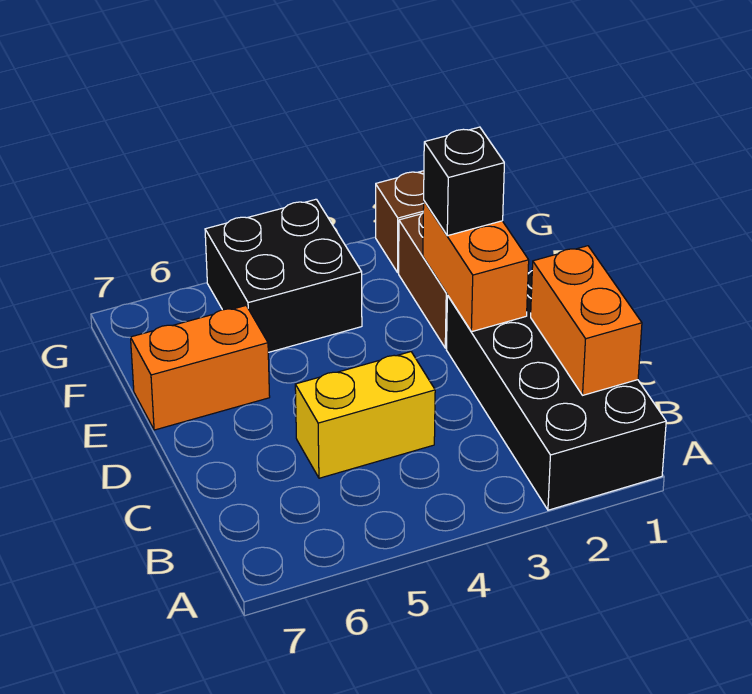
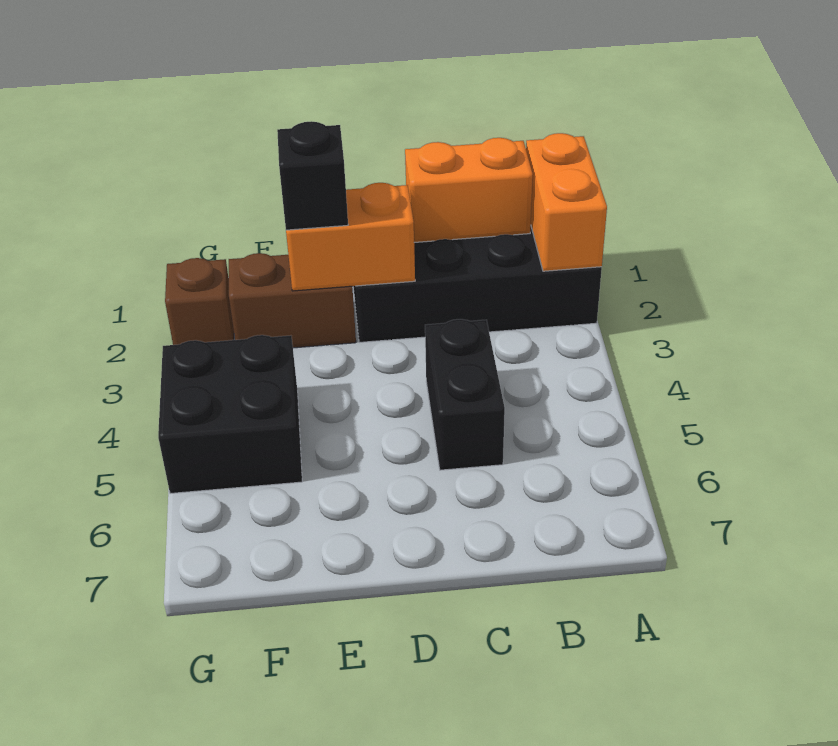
yellow brick C4:C5 level 1 -> black brick C4:C5 level 1
orange brick E6:E7 level 1 -> orange brick A1:A2 level 2

